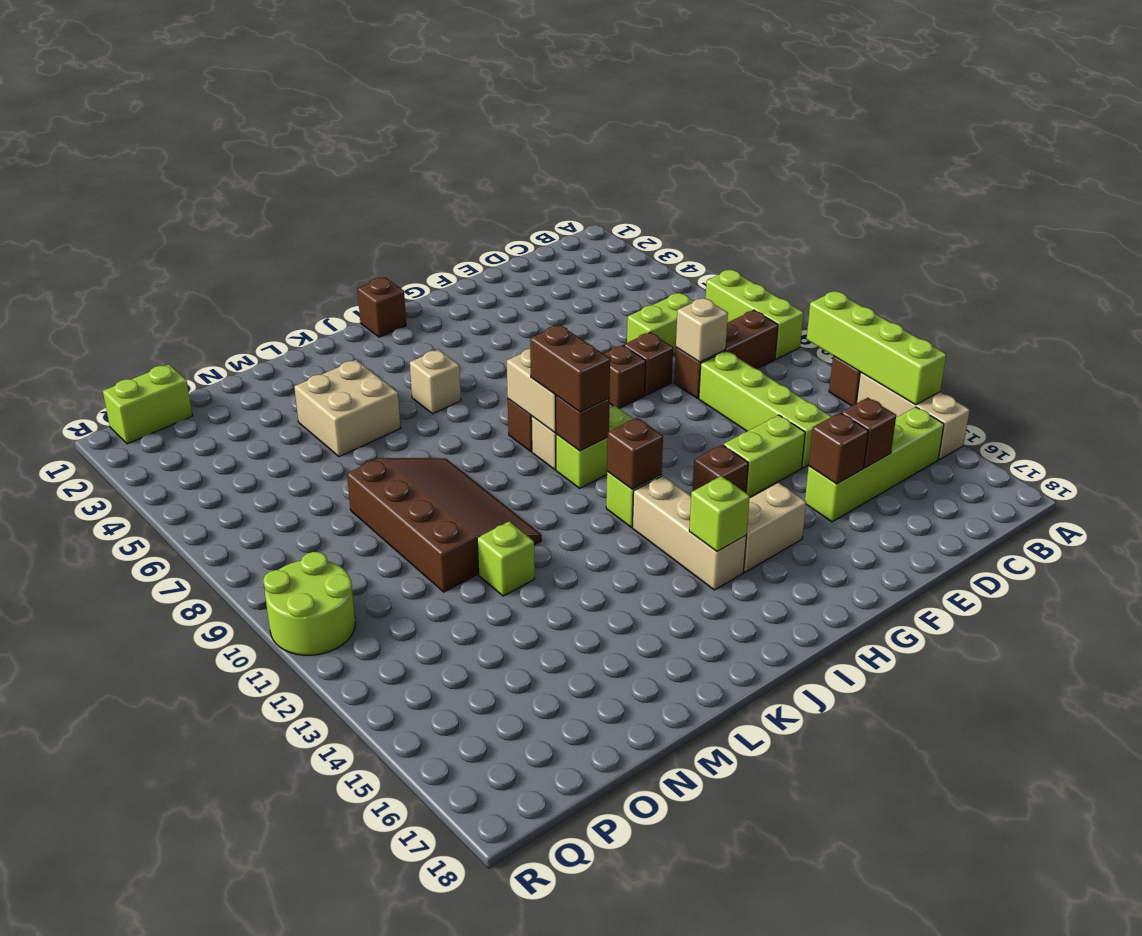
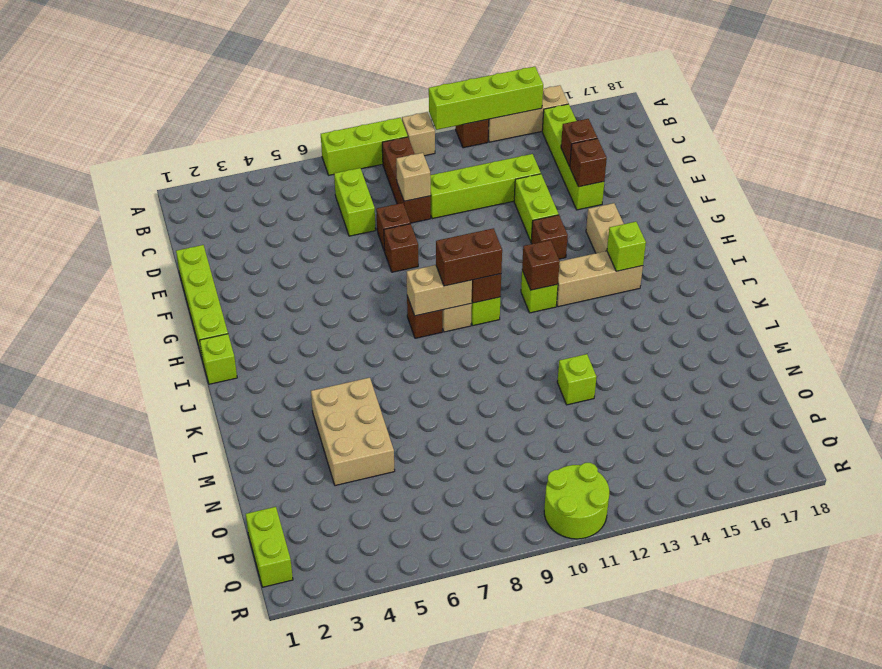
none -> lime brick E1:H1 level 1
brown brick I1 level 1 -> lime brick I1 level 1
tan brick J5 level 1 -> tan brick A10 level 1
tan brick L4:M5 level 1 -> tan brick L4:N5 level 1
brown slope L8:N11 level 1 top N -> none

